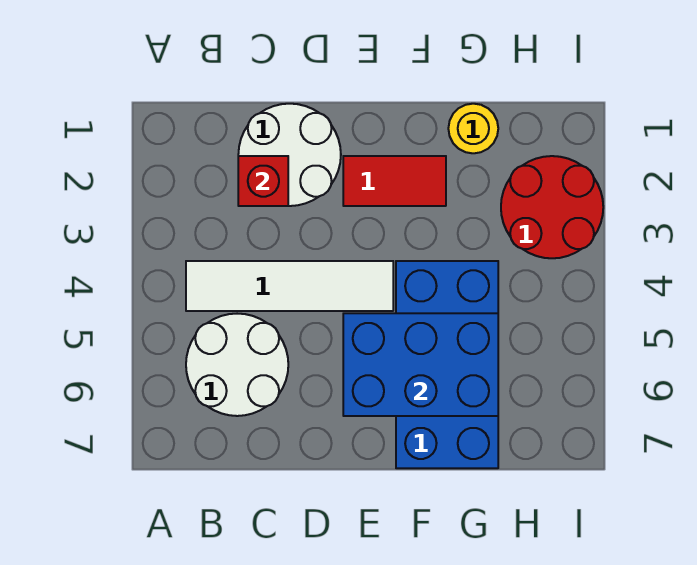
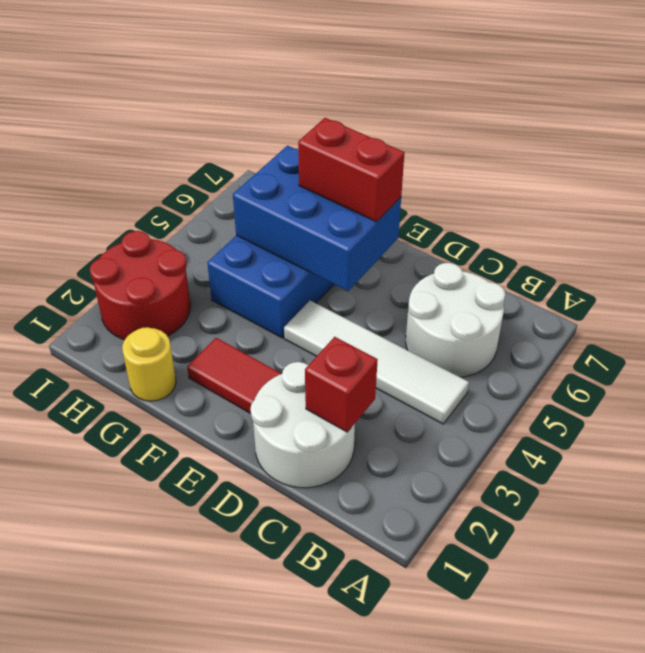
none -> red brick E6:F6 level 3

